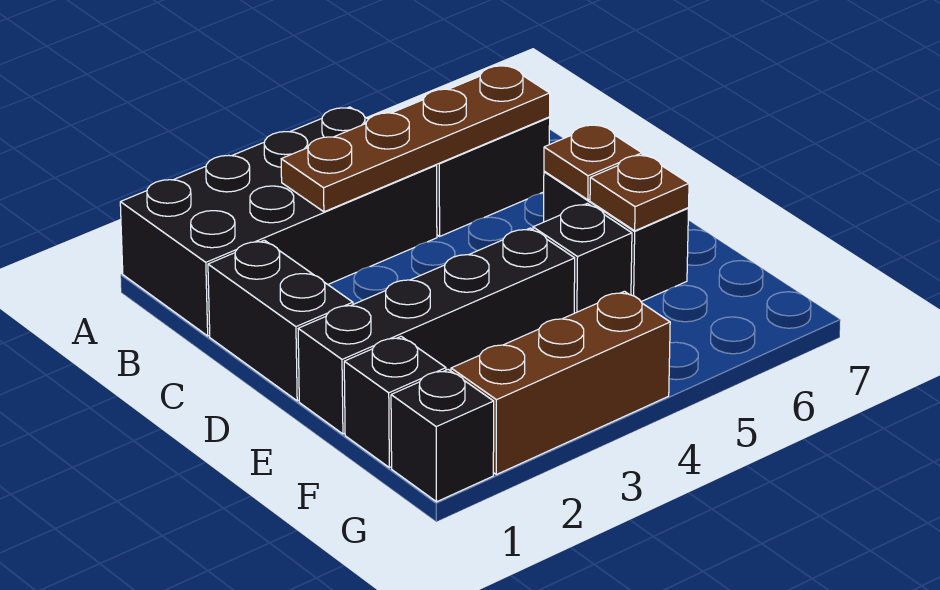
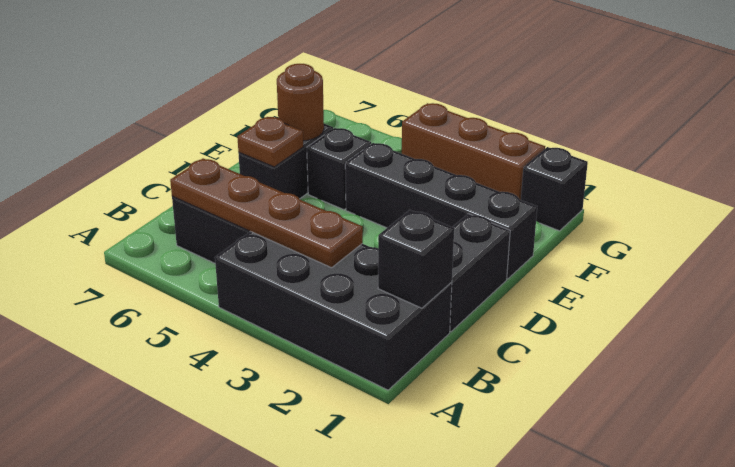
brown plate E6 level 2 -> brown round brick E6 level 2
black brick F1 level 1 -> black brick B1 level 2

